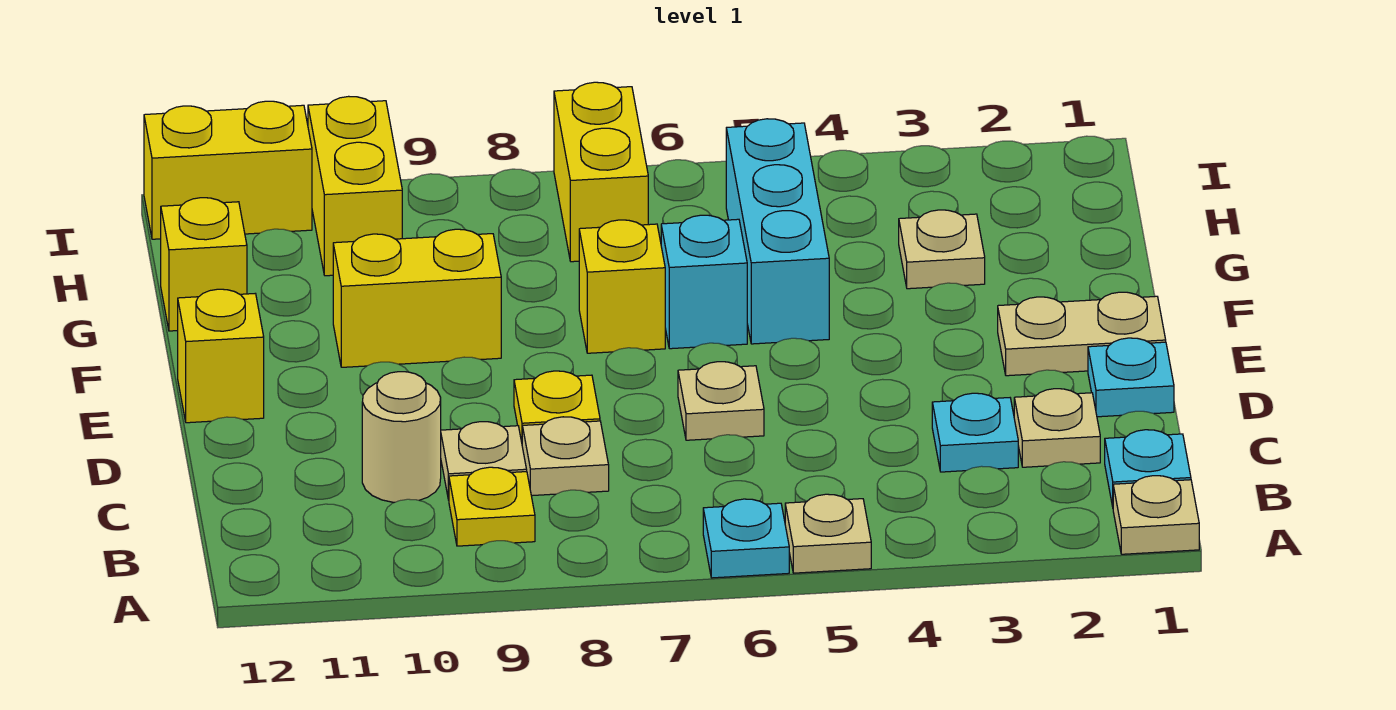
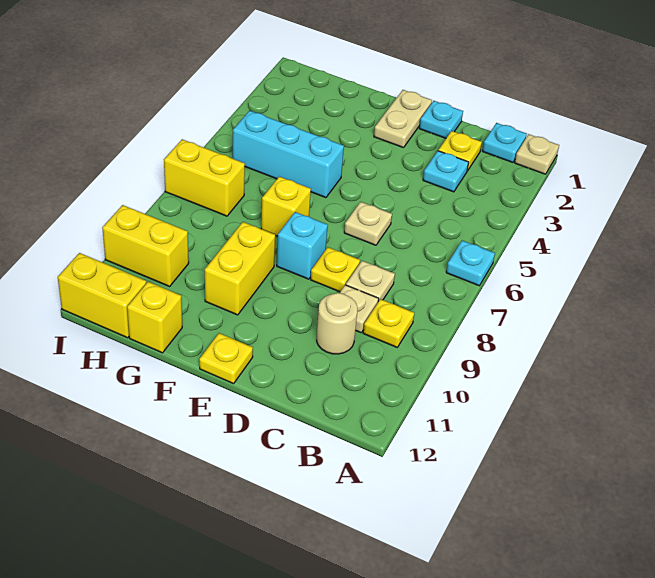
tan plate A5 level 1 -> none
tan plate C2 level 1 -> yellow plate C2 level 1
yellow brick E12 level 1 -> yellow plate E12 level 1
cyan brick F6 level 1 -> cyan brick E8 level 1
tan plate G3 level 1 -> none
yellow brick I11:I12 level 1 -> yellow brick H12:I12 level 1

